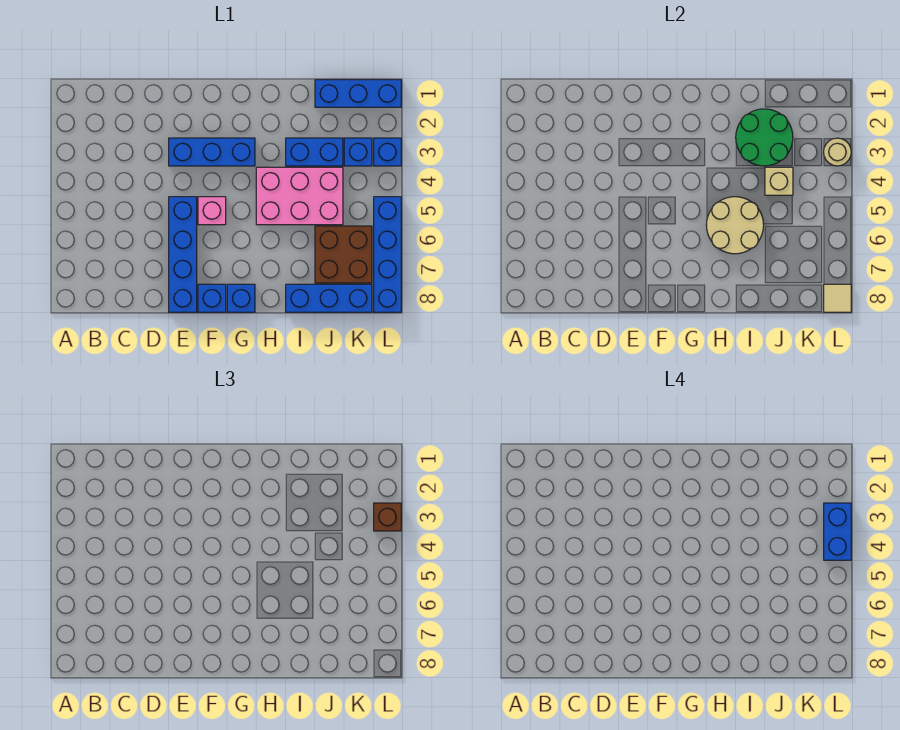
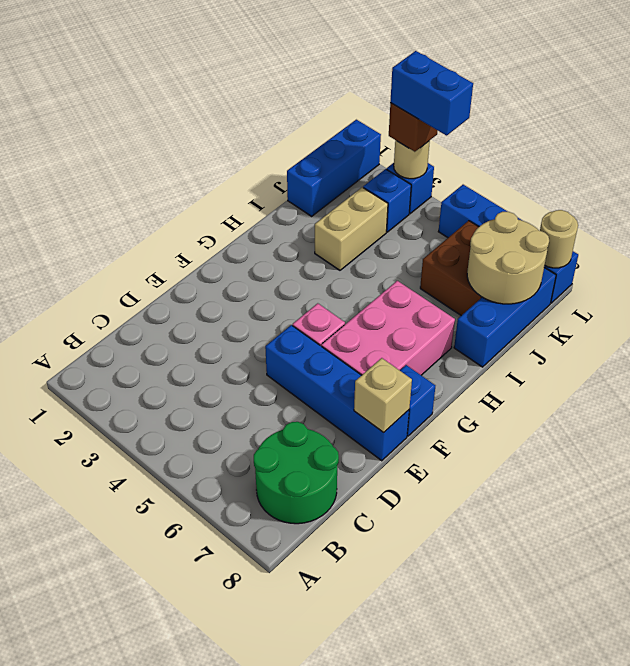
blue brick E3:G3 level 1 -> none
blue brick G8 level 1 -> none
pink brick H4:J5 level 1 -> pink brick F6:H7 level 1
tan round brick H5:I6 level 2 -> tan round brick J7:K8 level 2
green round brick I2:J3 level 2 -> green round brick B7:C8 level 1
blue brick I3:J3 level 1 -> tan brick I3:J3 level 1
tan brick J4 level 2 -> tan brick E8 level 2
tan tile L8 level 2 -> tan round brick L8 level 2

